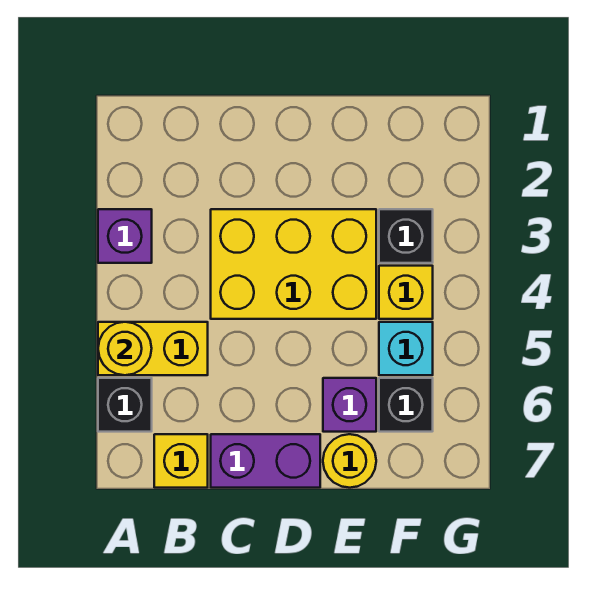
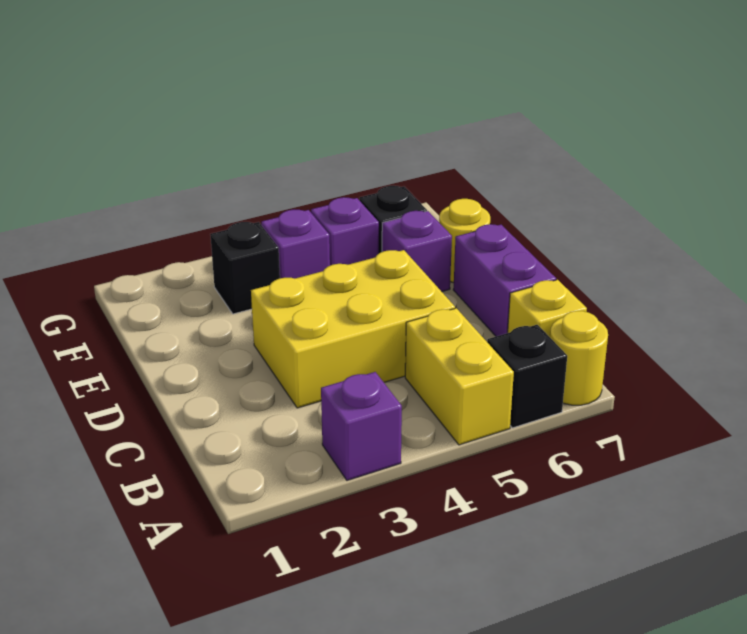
yellow round brick A5 level 2 -> yellow round brick A7 level 1
yellow brick C3:E4 level 1 -> yellow brick C3:D5 level 1
yellow brick F4 level 1 -> purple brick F4 level 1
cyan brick F5 level 1 -> purple brick F5 level 1

